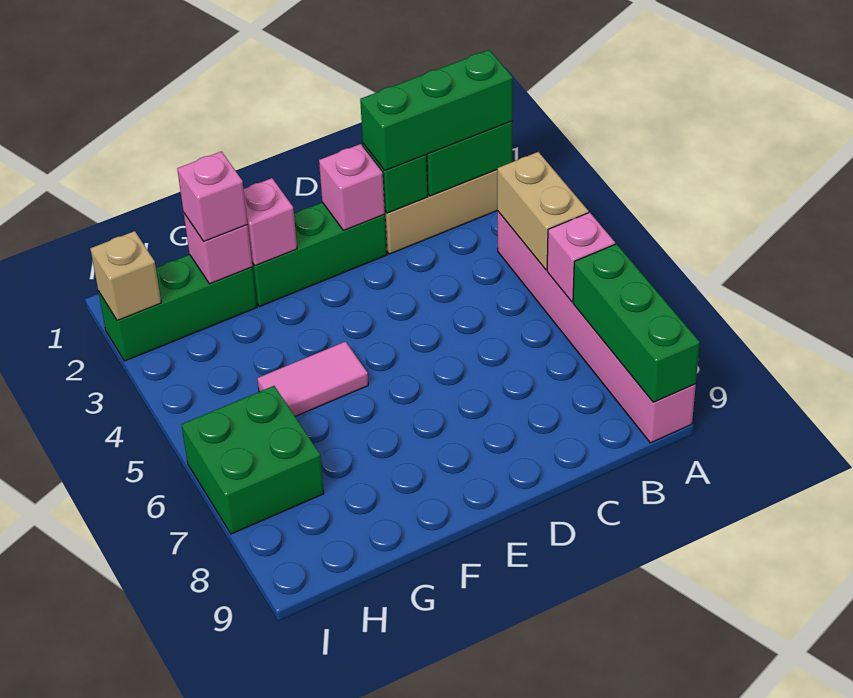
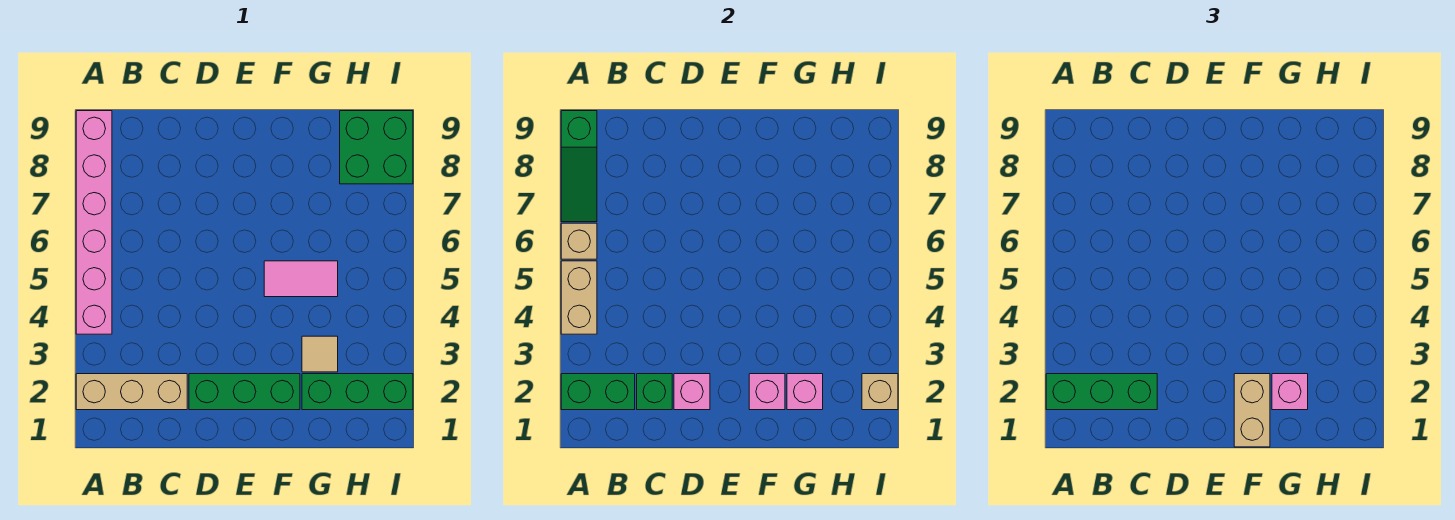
pink brick A6 level 2 -> tan brick A6 level 2
green brick A7:A9 level 2 -> green slope A7:A9 level 2 top 9
none -> tan brick F1:F2 level 3
none -> tan tile G3 level 1
green brick H6:I7 level 1 -> green brick H8:I9 level 1

